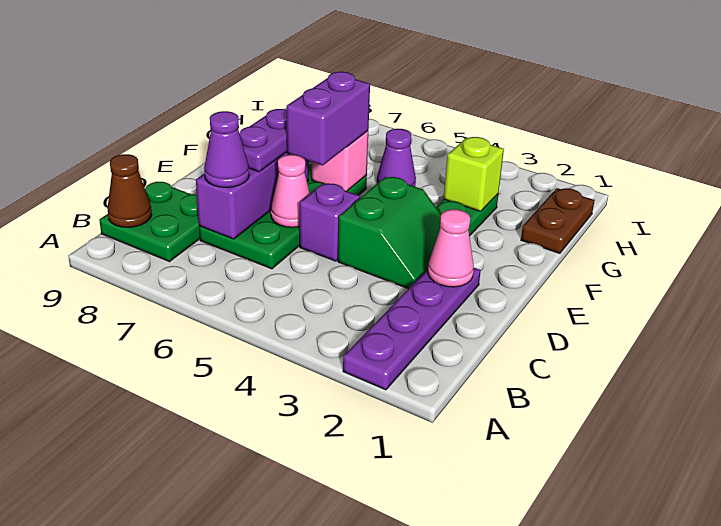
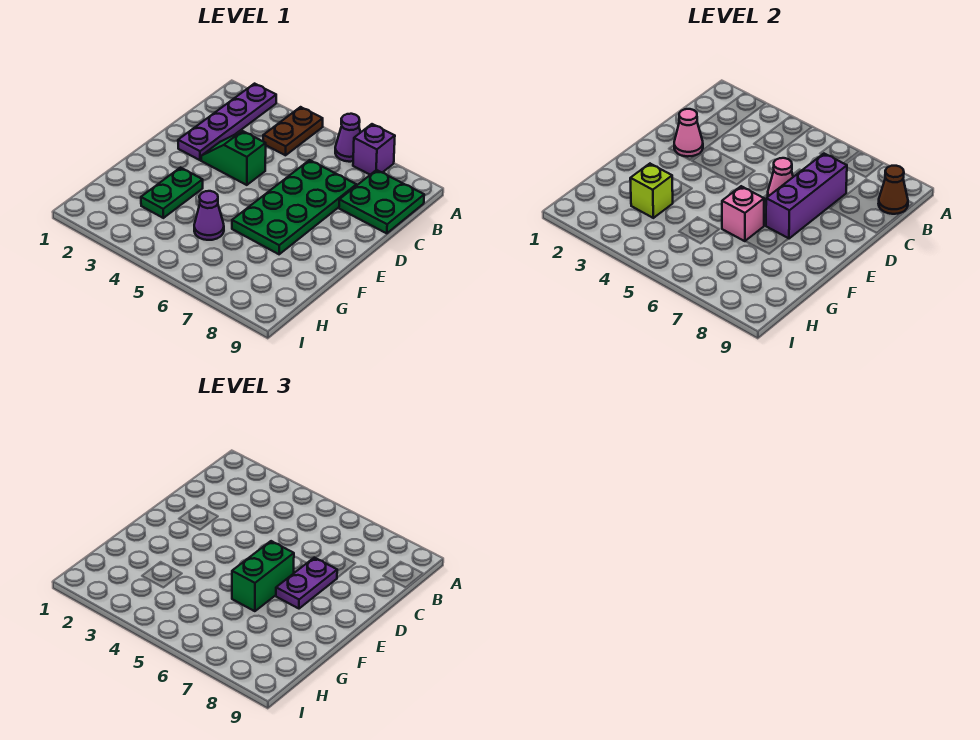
purple cone C7 level 3 -> purple cone A6 level 1
green slope D3:E4 level 1 top 4 -> green slope D3:D4 level 1 top 4
purple brick D5 level 1 -> purple brick A7 level 1
purple brick E6:F6 level 3 -> green brick E6:F6 level 3
brown plate G1:H1 level 1 -> brown plate A4:B4 level 1

